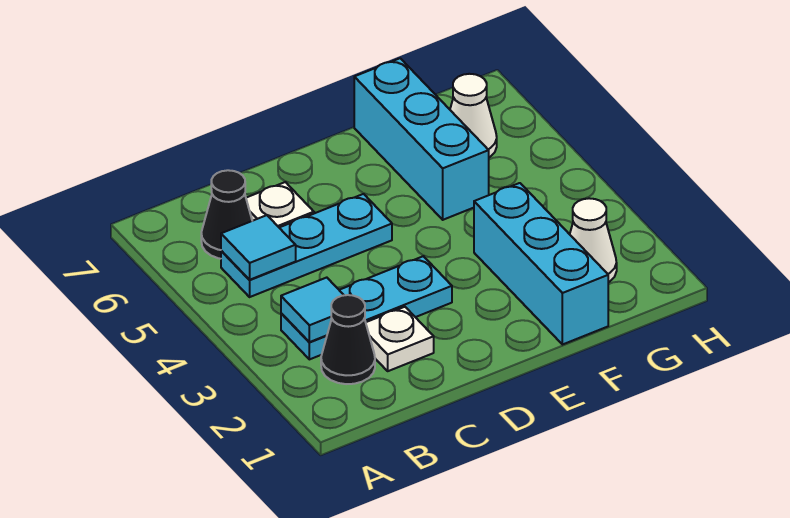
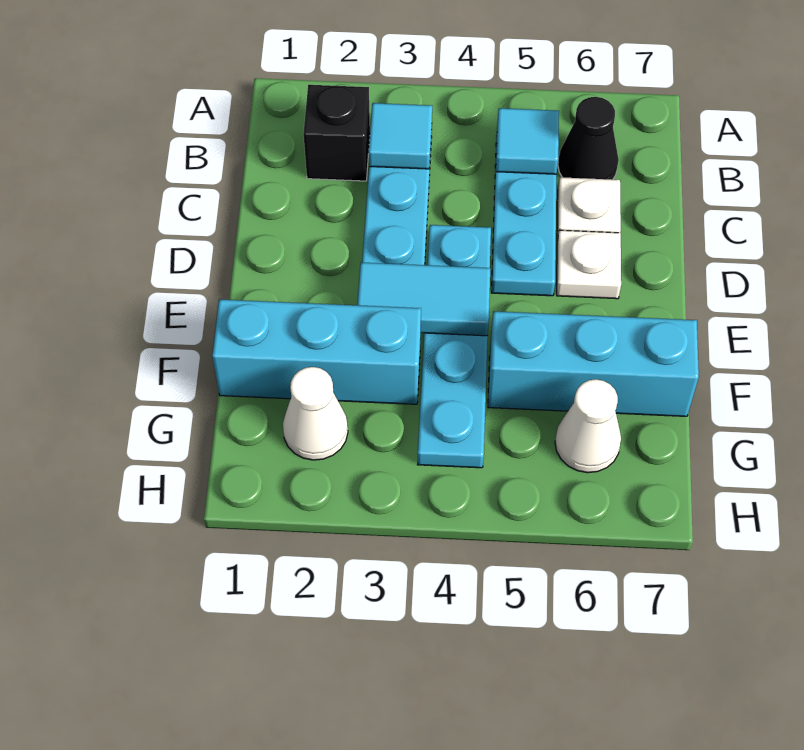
black cone B2 level 1 -> black brick B2 level 1
white plate C2 level 1 -> white plate D6 level 1
none -> cyan plate D4:G4 level 1
none -> cyan tile E3:E4 level 2

